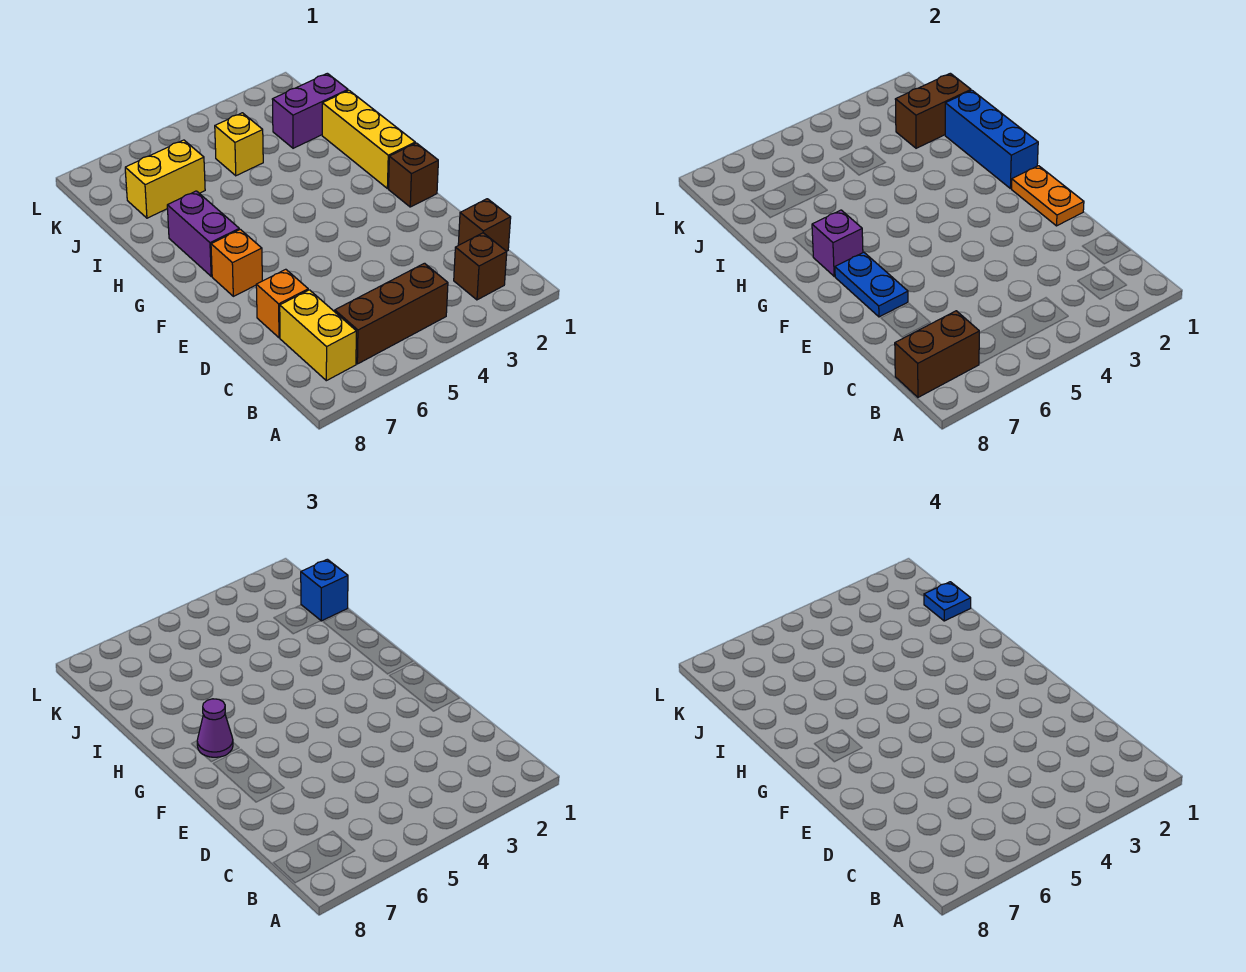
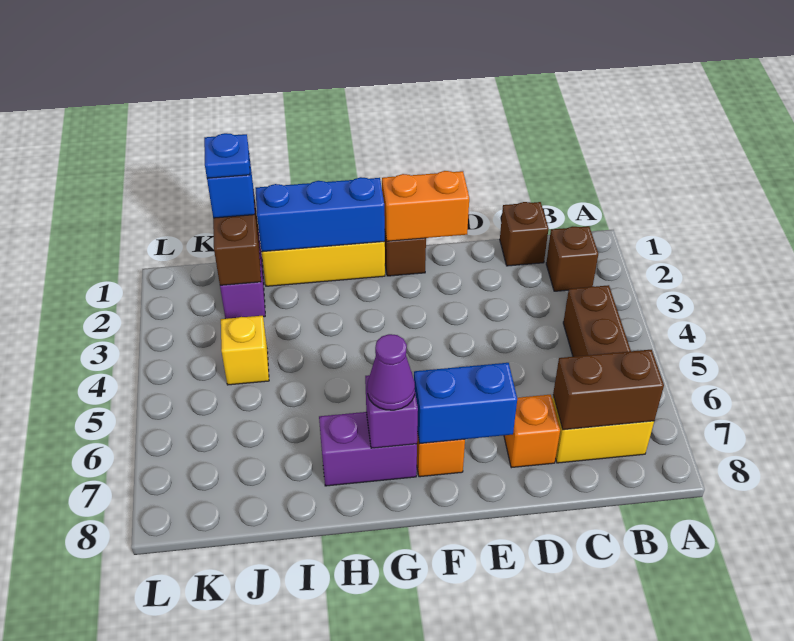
brown brick B7:B8 level 2 -> brown brick B7:C7 level 2
orange plate E1:F1 level 2 -> orange brick E1:F1 level 2
blue plate E7:F7 level 2 -> blue brick E7:F7 level 2
yellow brick J6:J7 level 1 -> none

